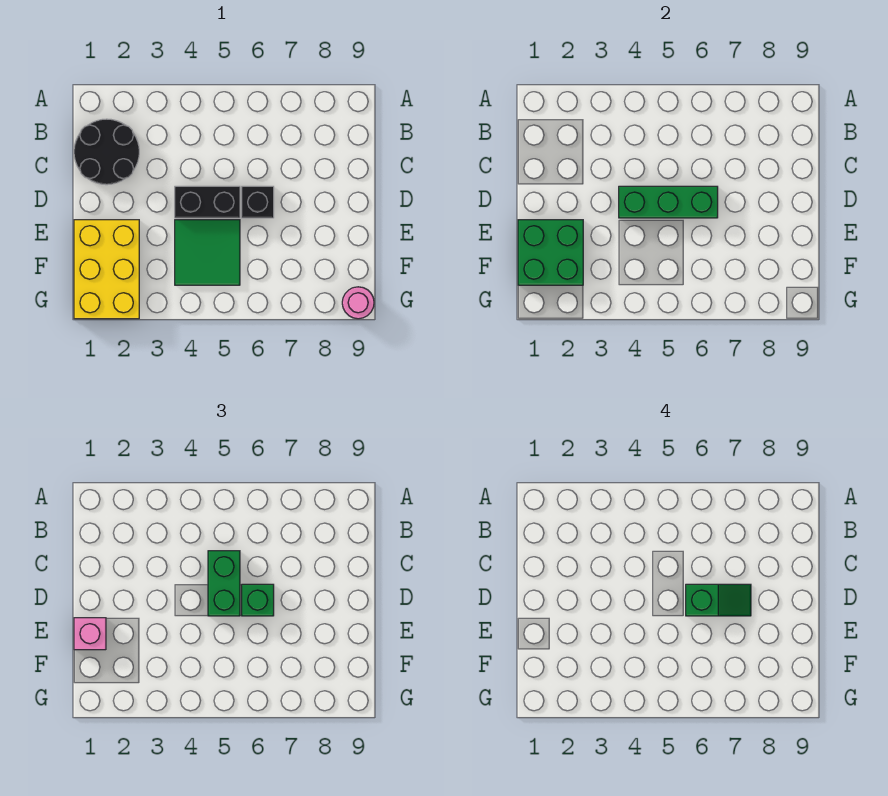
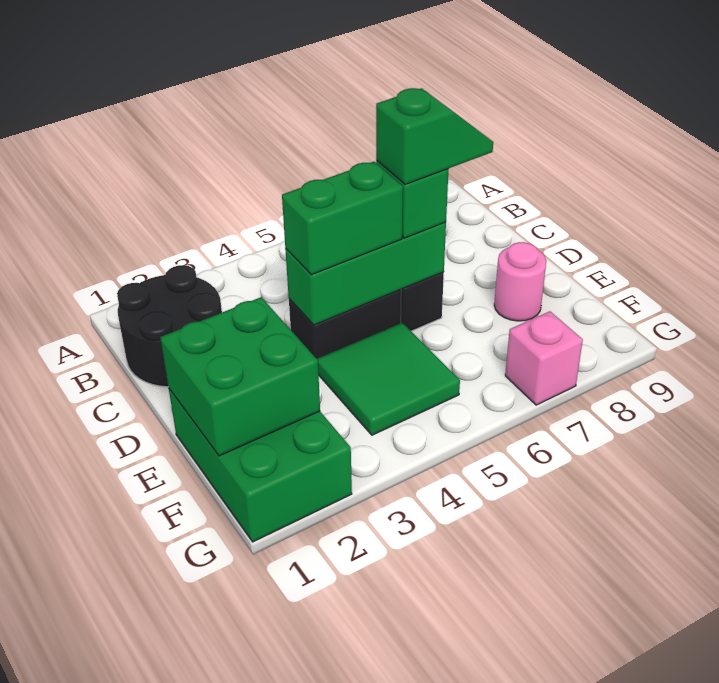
green brick C5:D5 level 3 -> green brick D4:D5 level 3
yellow brick E1:G2 level 1 -> green brick E1:G2 level 1
pink brick E1 level 3 -> pink brick G7 level 1
pink round brick G9 level 1 -> pink round brick E8 level 1

